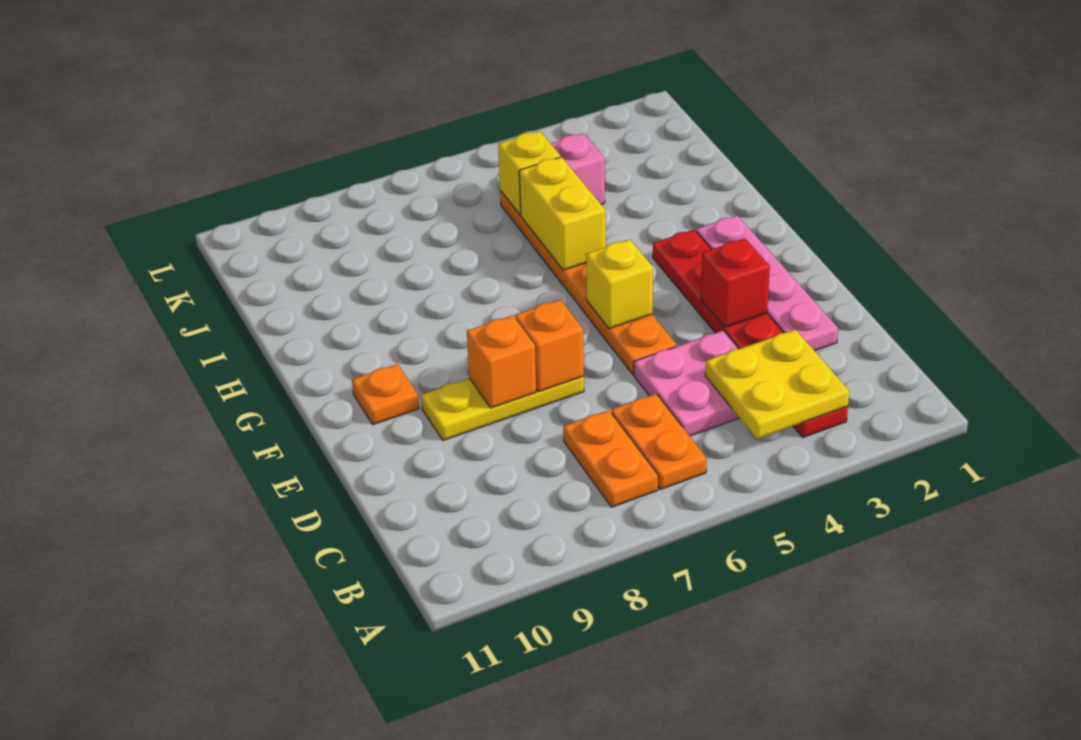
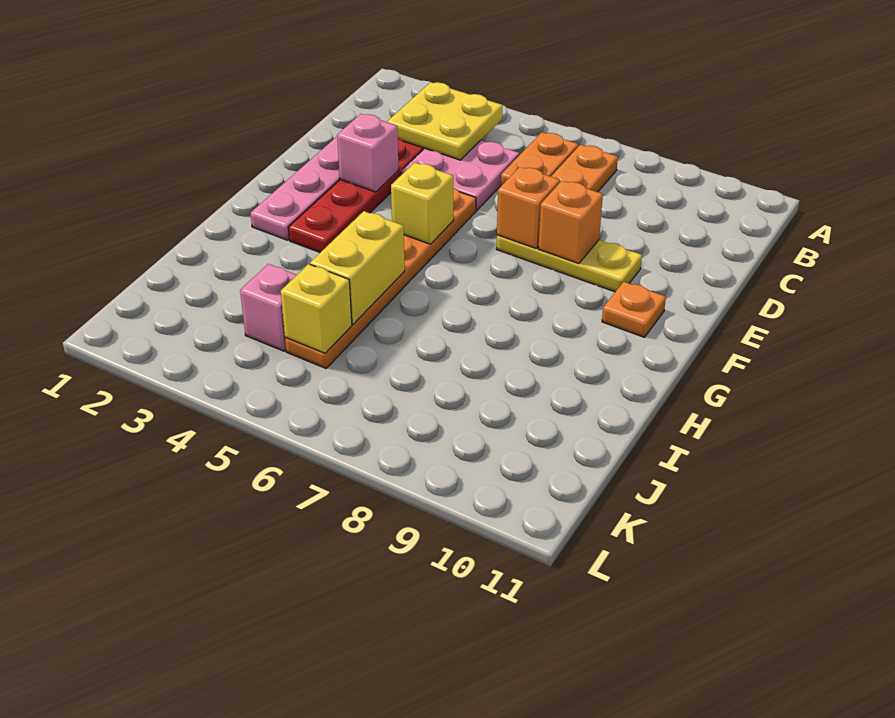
red brick E3 level 2 -> pink brick E3 level 2

